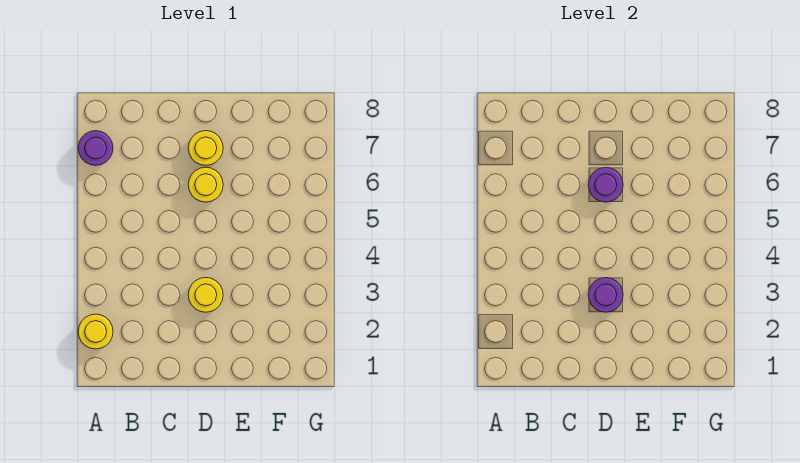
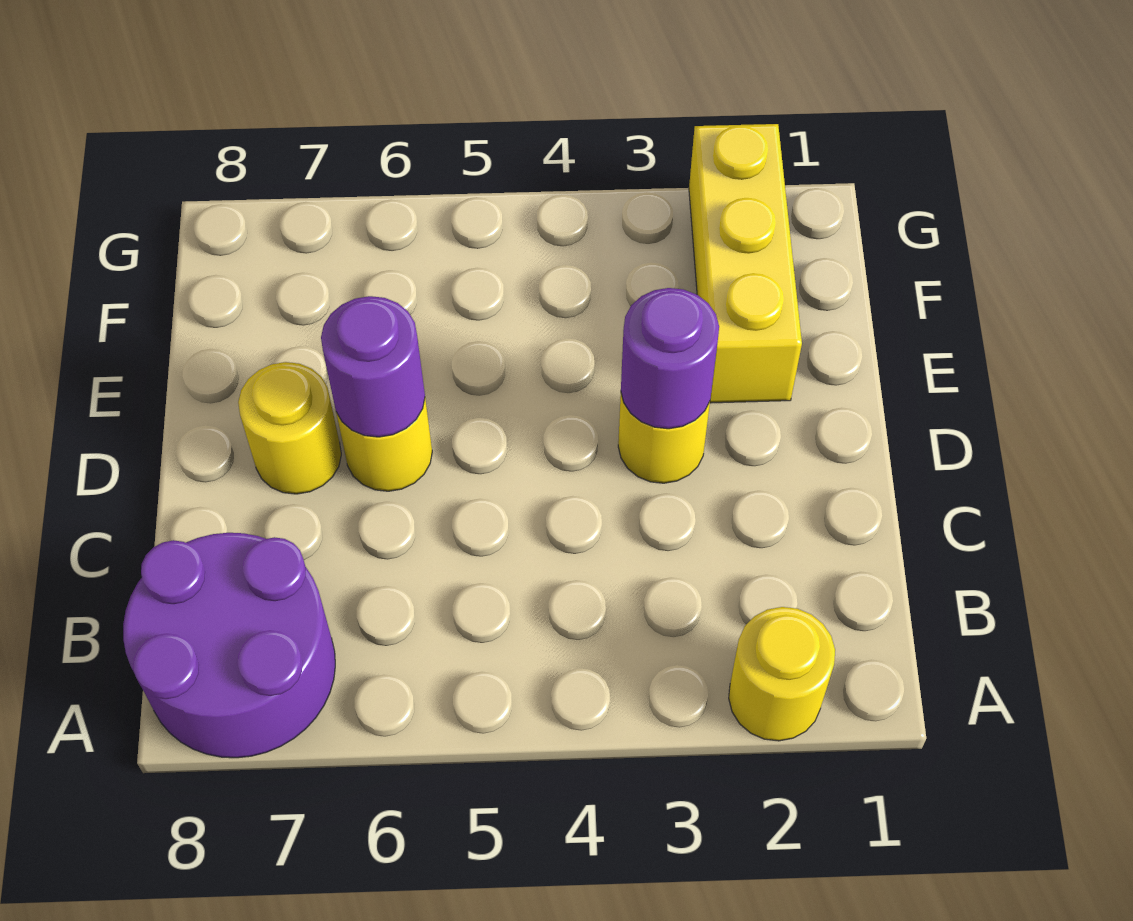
purple round brick A7 level 1 -> purple round brick A7:B8 level 1
none -> yellow brick E2:G2 level 1

